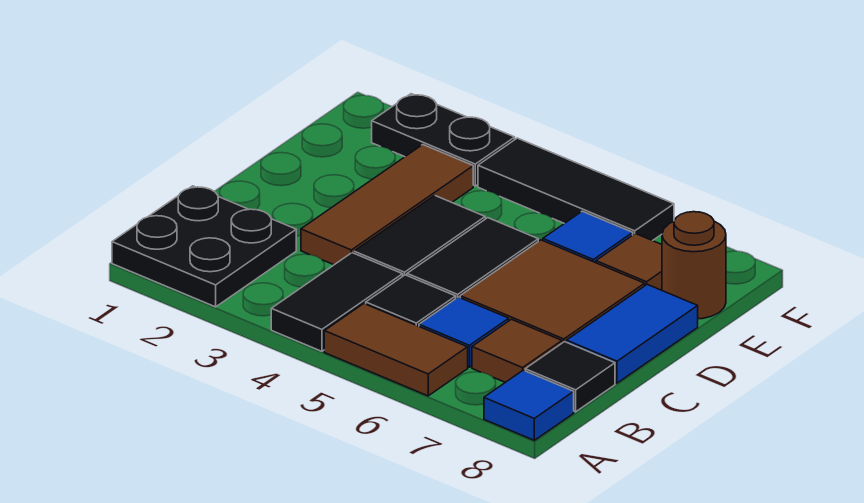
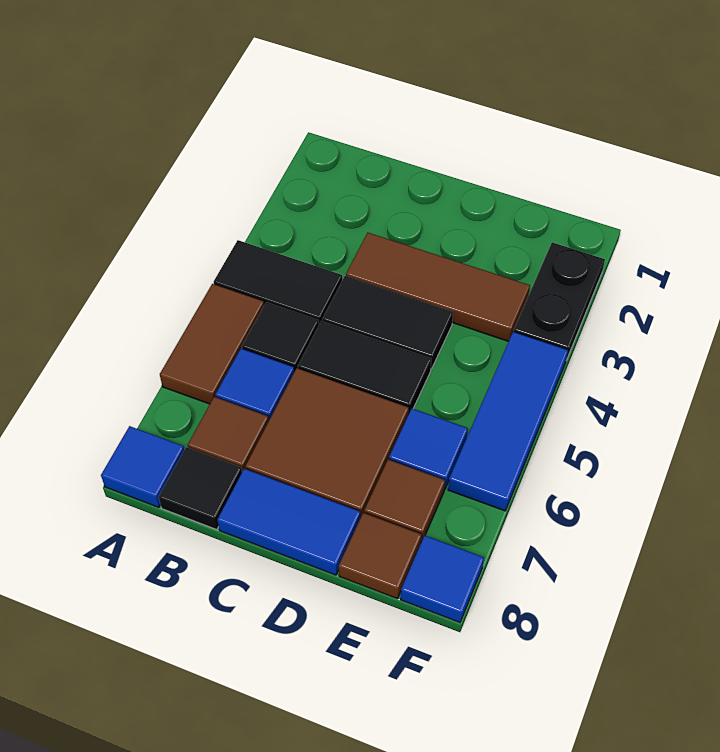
black plate A1:B2 level 1 -> none
brown round brick E8 level 1 -> brown tile E8 level 1
black tile F4:F6 level 1 -> blue tile F4:F6 level 1
none -> blue tile F8 level 1

